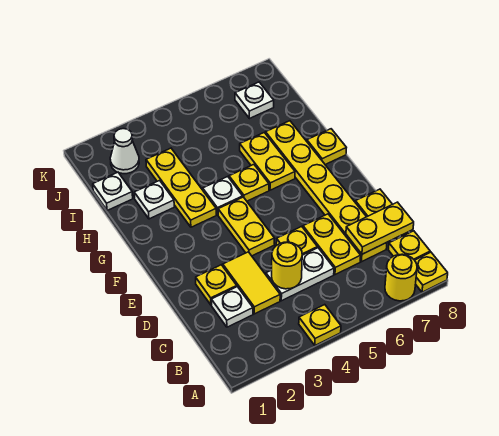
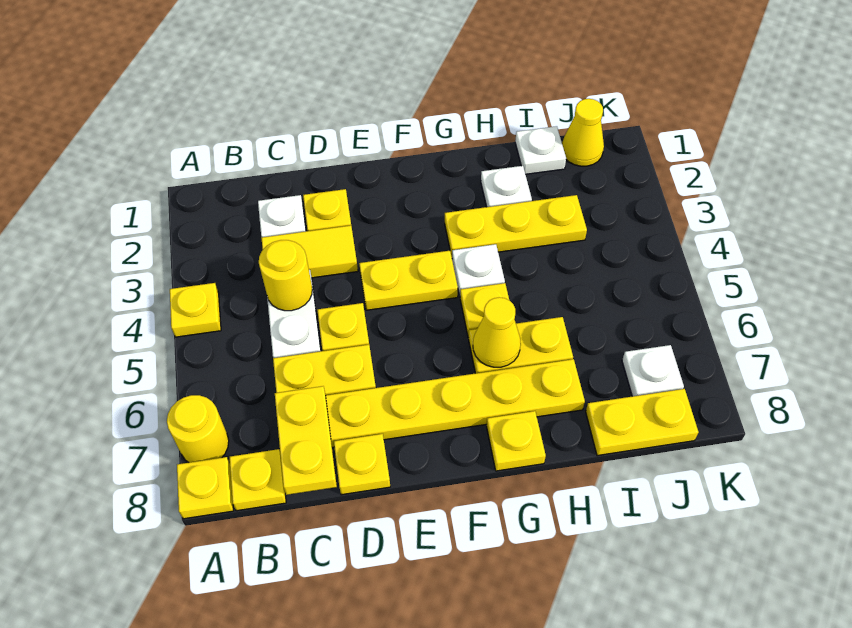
none -> yellow cone G6 level 2
none -> yellow plate I8:J8 level 1
none -> yellow cone J1 level 1
white cone J2 level 1 -> none

